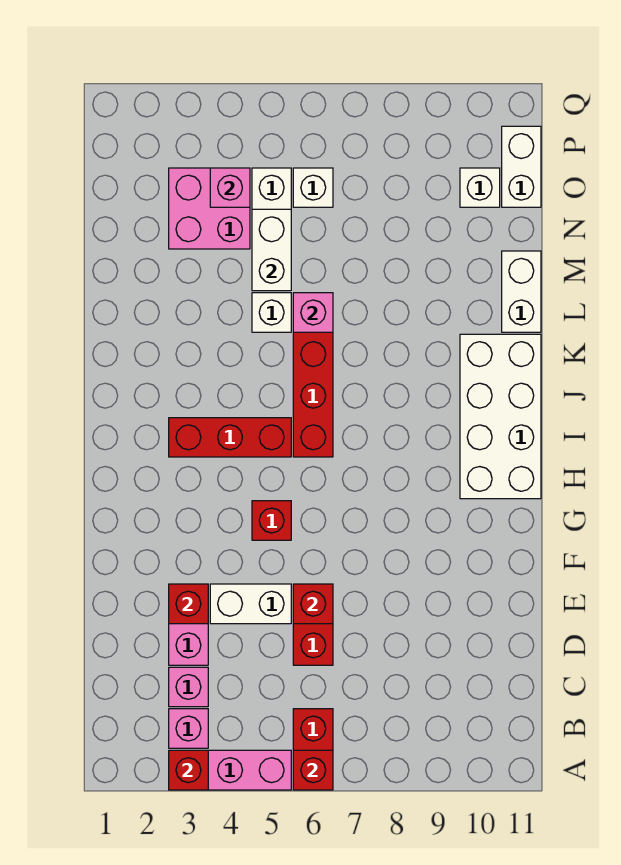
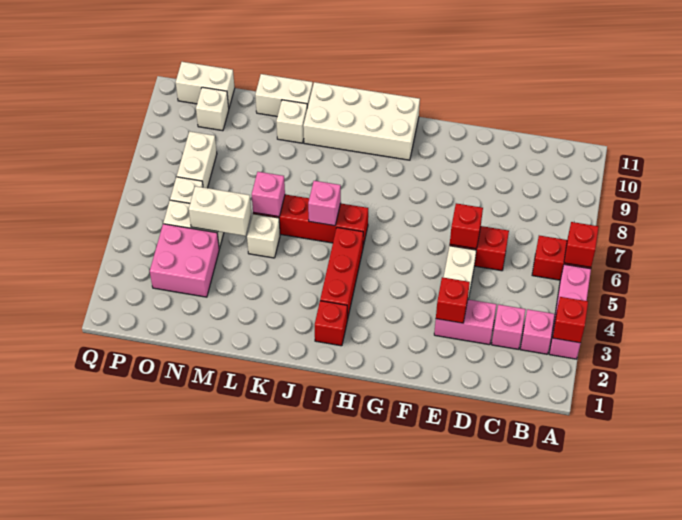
red brick G5 level 1 -> red brick I2 level 1
none -> white brick L10 level 1
pink brick O4 level 2 -> pink brick J6 level 2
none -> white brick O7:O8 level 1

